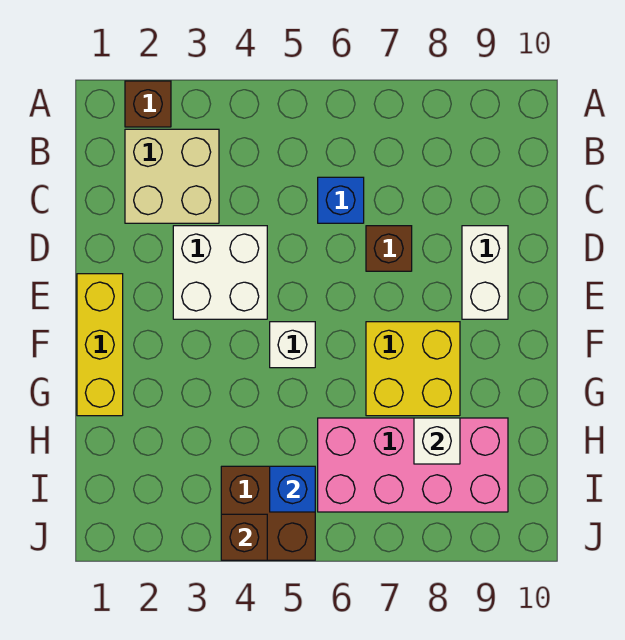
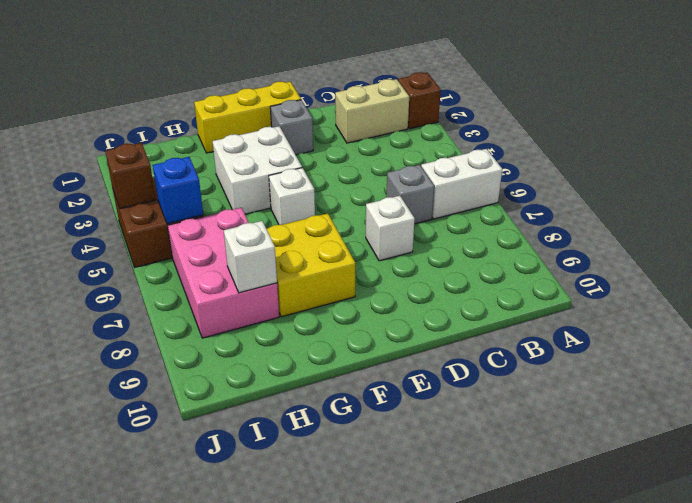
tan brick B2:C3 level 1 -> tan brick B2:C2 level 1
blue brick C6 level 1 -> grey brick C6 level 1
white brick D3:E4 level 1 -> white brick F3:G4 level 1
brown brick D7 level 1 -> white brick D7 level 1
white brick D9:E9 level 1 -> white brick A6:B6 level 1
none -> grey brick E2 level 1
pink brick H6:I9 level 1 -> pink brick H6:I8 level 1

